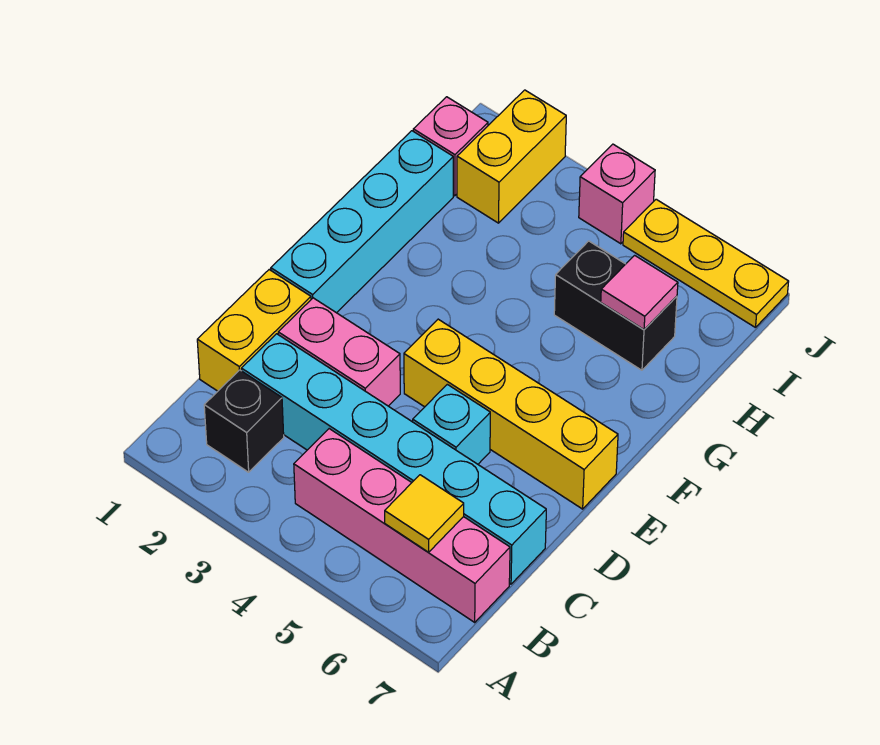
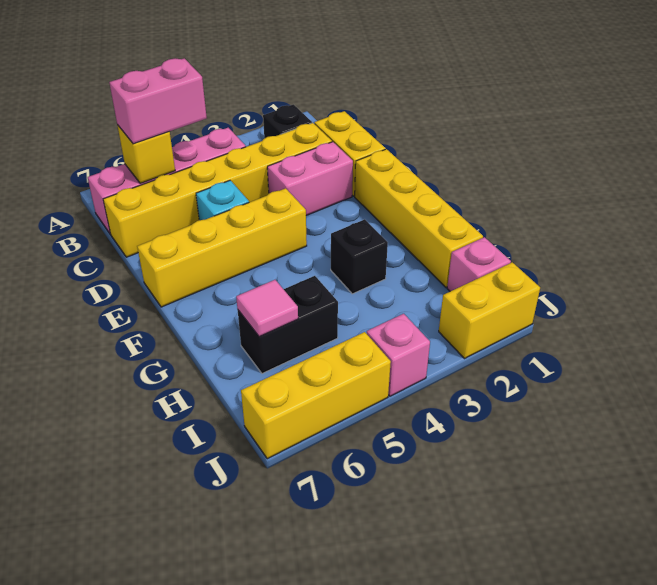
none -> pink brick B5:B6 level 3
yellow tile B6 level 2 -> yellow brick B6 level 2
cyan brick C2:C7 level 1 -> yellow brick C2:C7 level 1
cyan brick E1:H1 level 1 -> yellow brick E1:H1 level 1
none -> black brick G3 level 1
yellow brick I2:J2 level 1 -> yellow brick J1:J2 level 1
yellow plate J5:J7 level 1 -> yellow brick J5:J7 level 1

